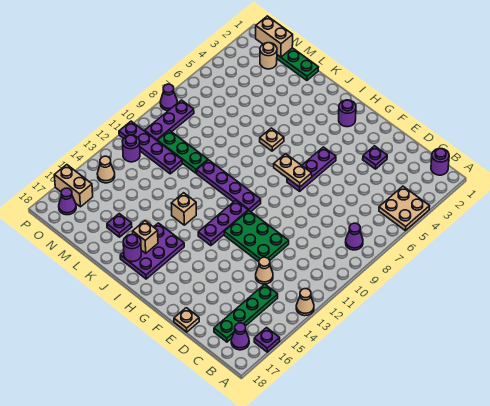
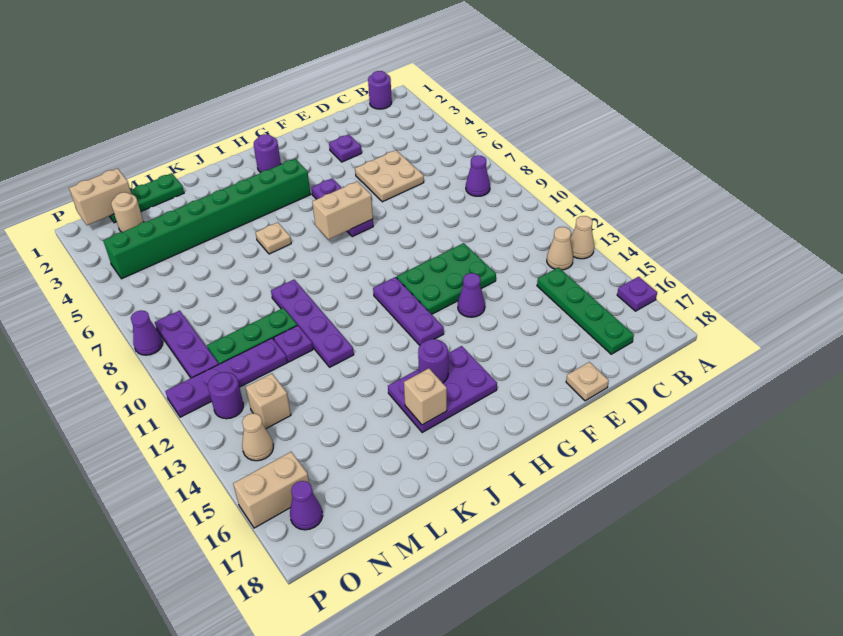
tan plate A4:B5 level 1 -> tan plate D5:E6 level 1
purple cone B17 level 1 -> purple cone F13 level 1
tan cone D13 level 1 -> tan cone B13 level 1
tan plate G7:H7 level 2 -> tan brick G7:H7 level 2
none -> green brick H4:O4 level 1
purple plate H10:K10 level 1 -> purple plate K9:K12 level 1
purple plate I15:J17 level 1 -> purple plate H15:J16 level 1
tan brick J13 level 1 -> tan brick N13 level 1
purple round brick J17 level 2 -> purple round brick I15 level 2
purple plate L16 level 1 -> purple plate L11 level 1

